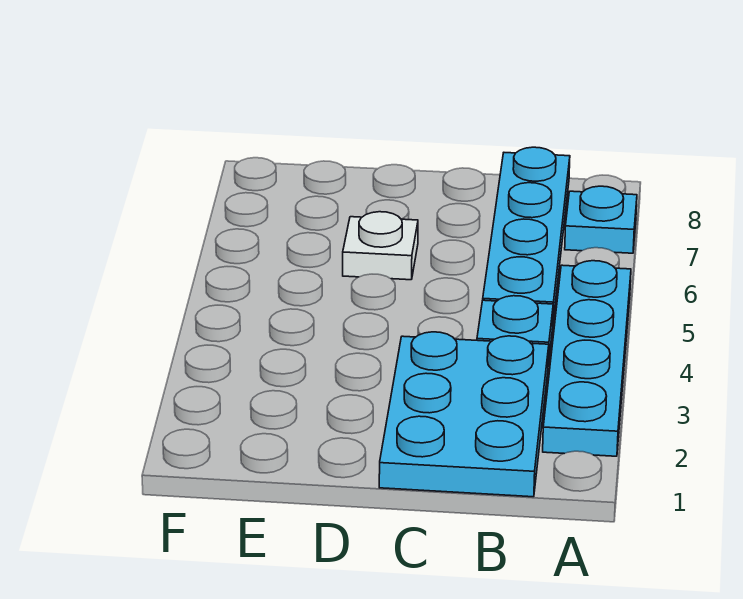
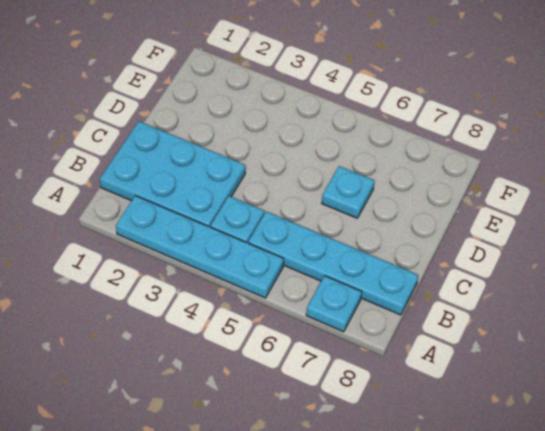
white plate D6 level 1 -> cyan plate D6 level 1

